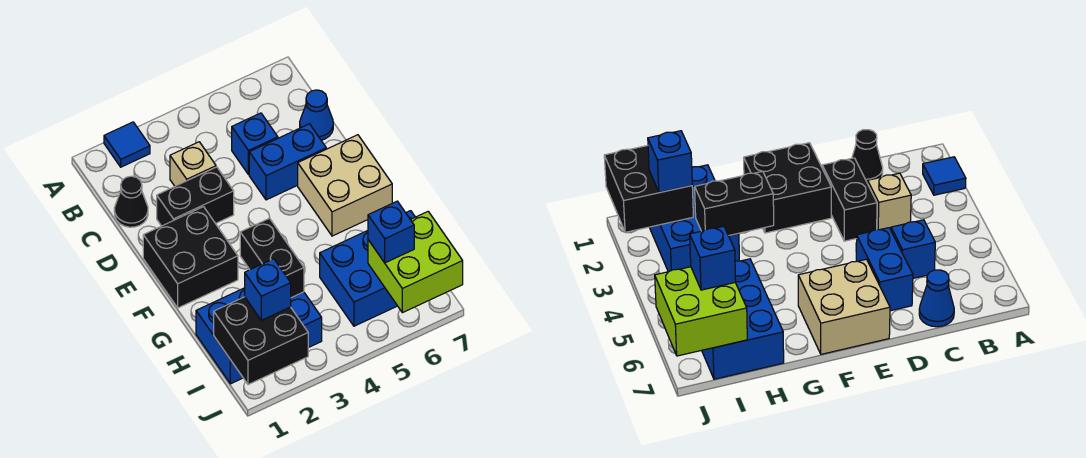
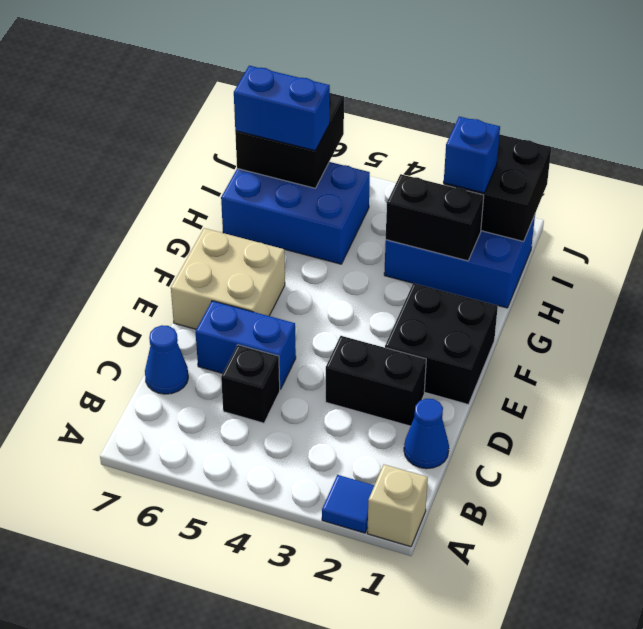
black cone C1 level 1 -> blue cone C1 level 1
tan brick C3 level 1 -> tan brick A1 level 1
blue brick C5 level 1 -> black brick C5 level 1
black brick G3:H3 level 2 -> black brick H2:H3 level 2
lime brick I6:J7 level 2 -> black brick I6:J7 level 2
blue brick I6 level 3 -> blue brick I6:I7 level 3

